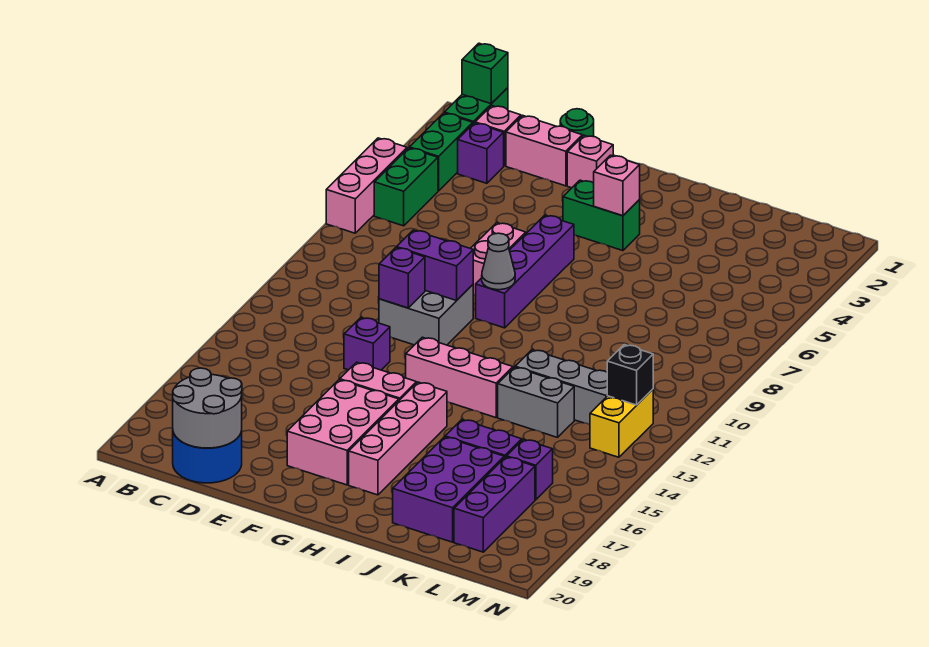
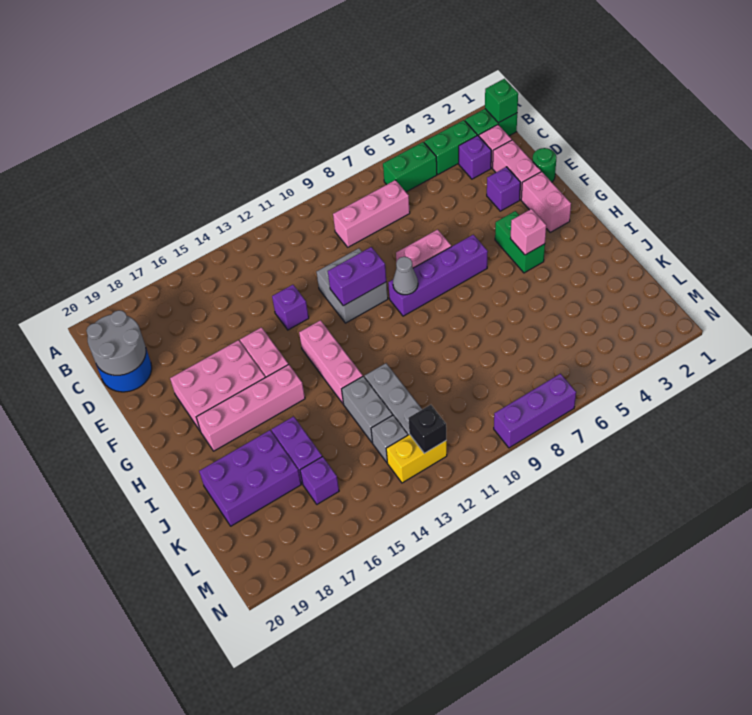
pink brick A5:A7 level 1 -> pink brick C7:C9 level 1
purple brick E10:F10 level 2 -> purple brick F10:F11 level 2
purple brick E11 level 2 -> purple brick E3 level 1
pink brick F2 level 1 -> pink brick F2:G2 level 1
none -> grey brick L13 level 1
purple brick L17:L19 level 1 -> purple brick N7:N9 level 1

